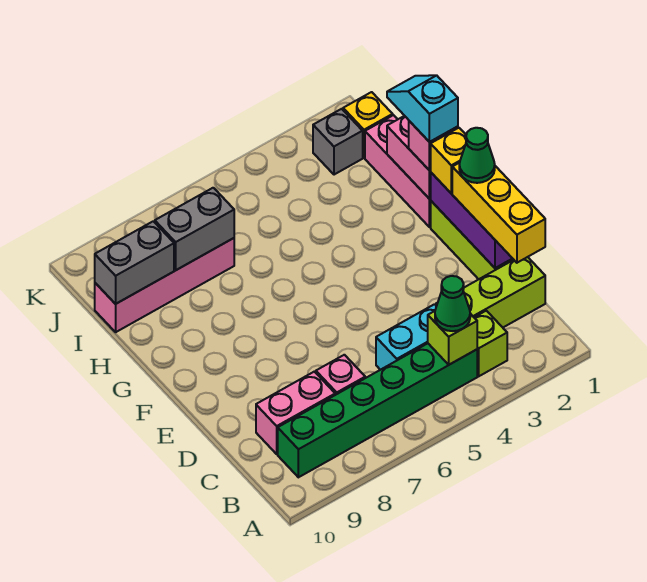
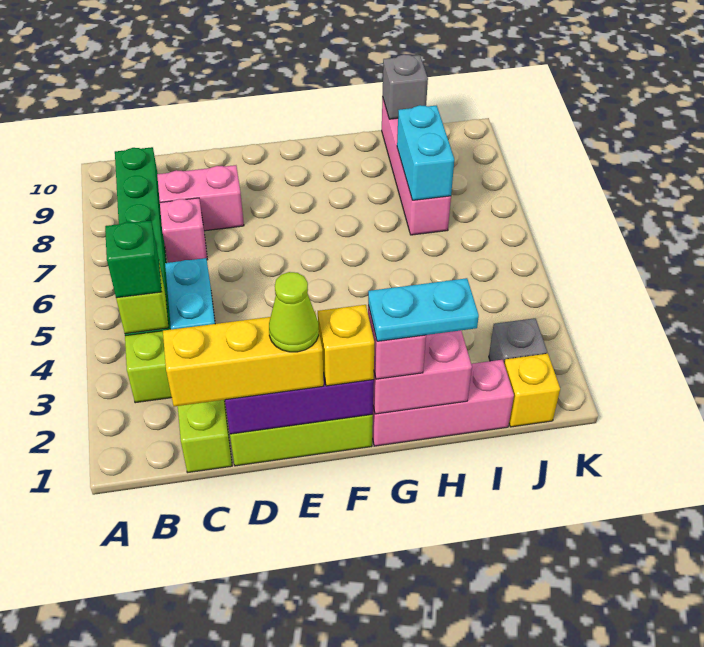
green cone B4 level 3 -> green brick B4 level 3
pink brick C8:C9 level 1 -> pink brick C8:D8 level 1
green cone E1 level 4 -> lime cone E1 level 4
cyan slope G1:H1 level 4 top G -> cyan plate G1:H1 level 4
grey brick I7:I8 level 2 -> cyan brick I7:I8 level 2
grey brick I9:I10 level 2 -> grey brick I10 level 2

